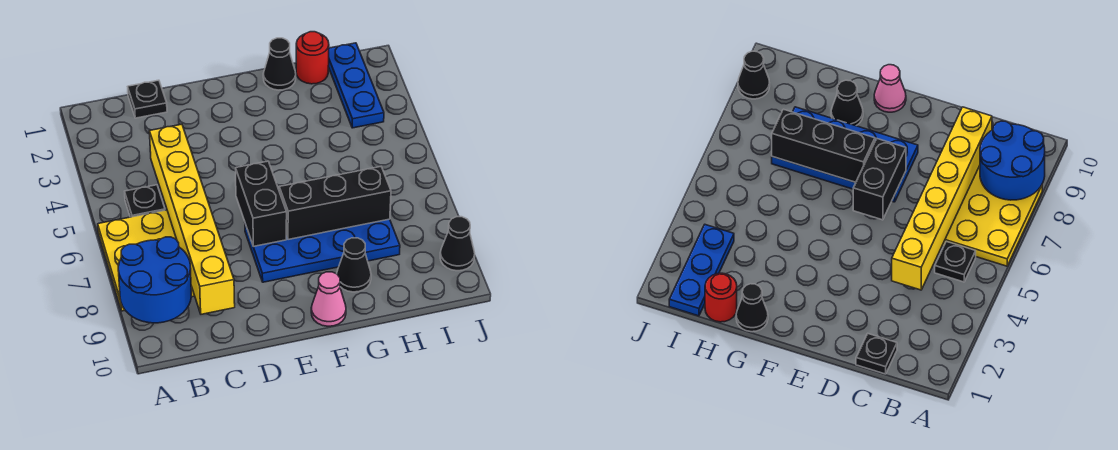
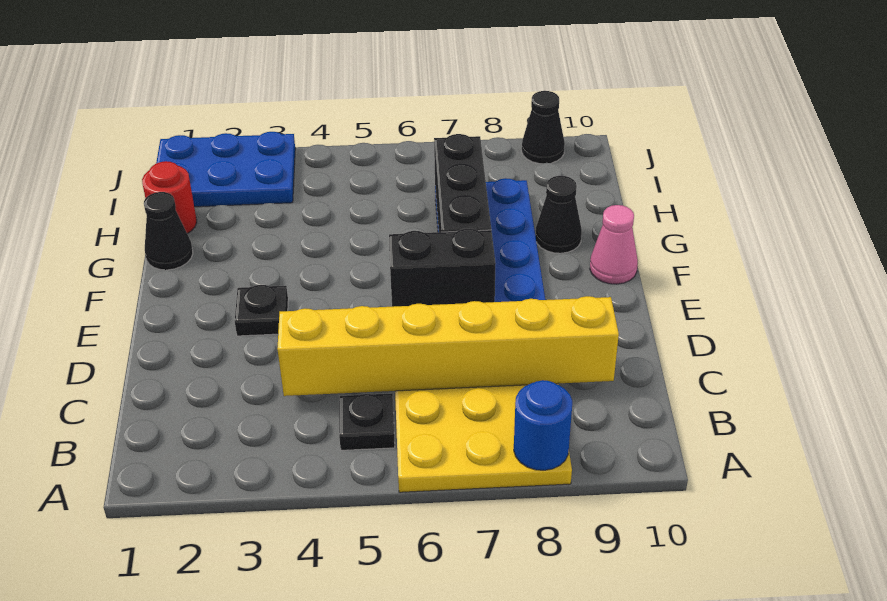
blue round brick A8:B9 level 2 -> blue round brick A8 level 2
black plate C1 level 1 -> black plate E3 level 1
blue plate I1:I3 level 1 -> blue plate I1:J3 level 1

